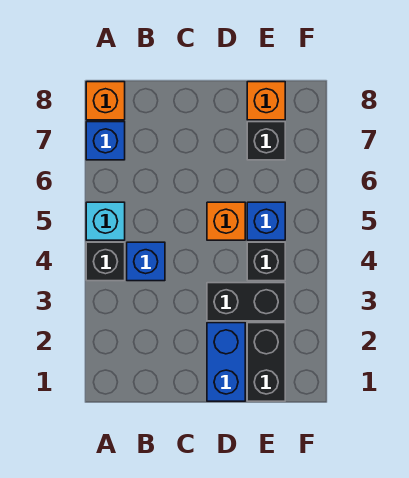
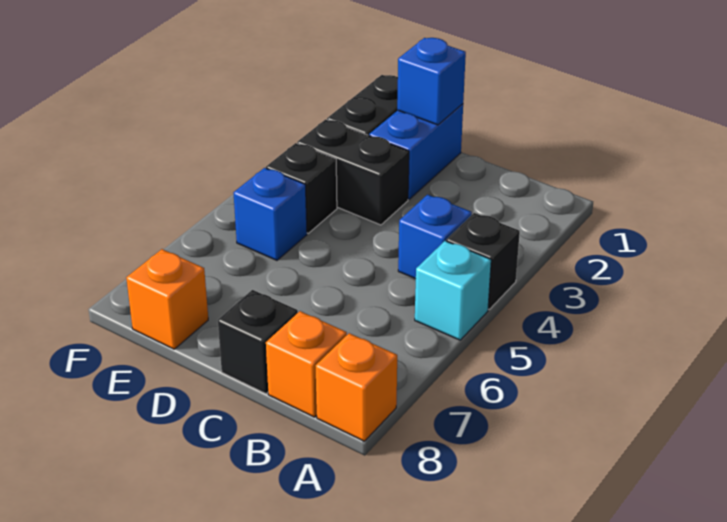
blue brick A7 level 1 -> blue brick D1 level 2
orange brick D5 level 1 -> orange brick B8 level 1
black brick E7 level 1 -> black brick C8 level 1

